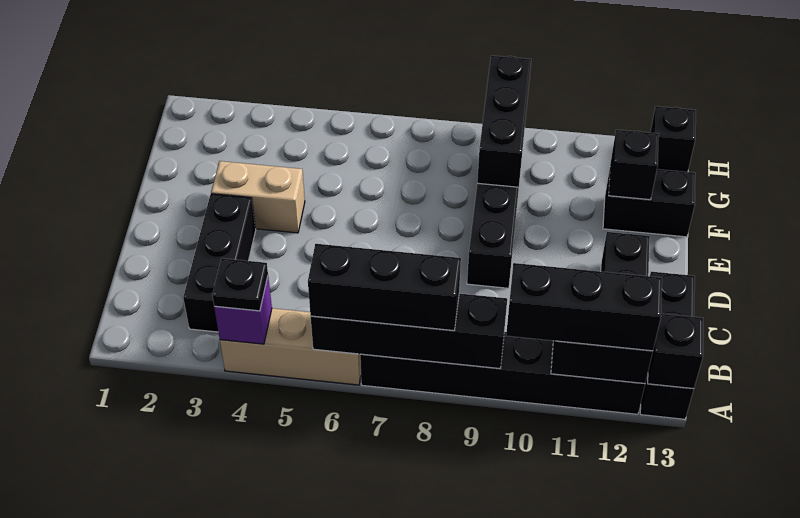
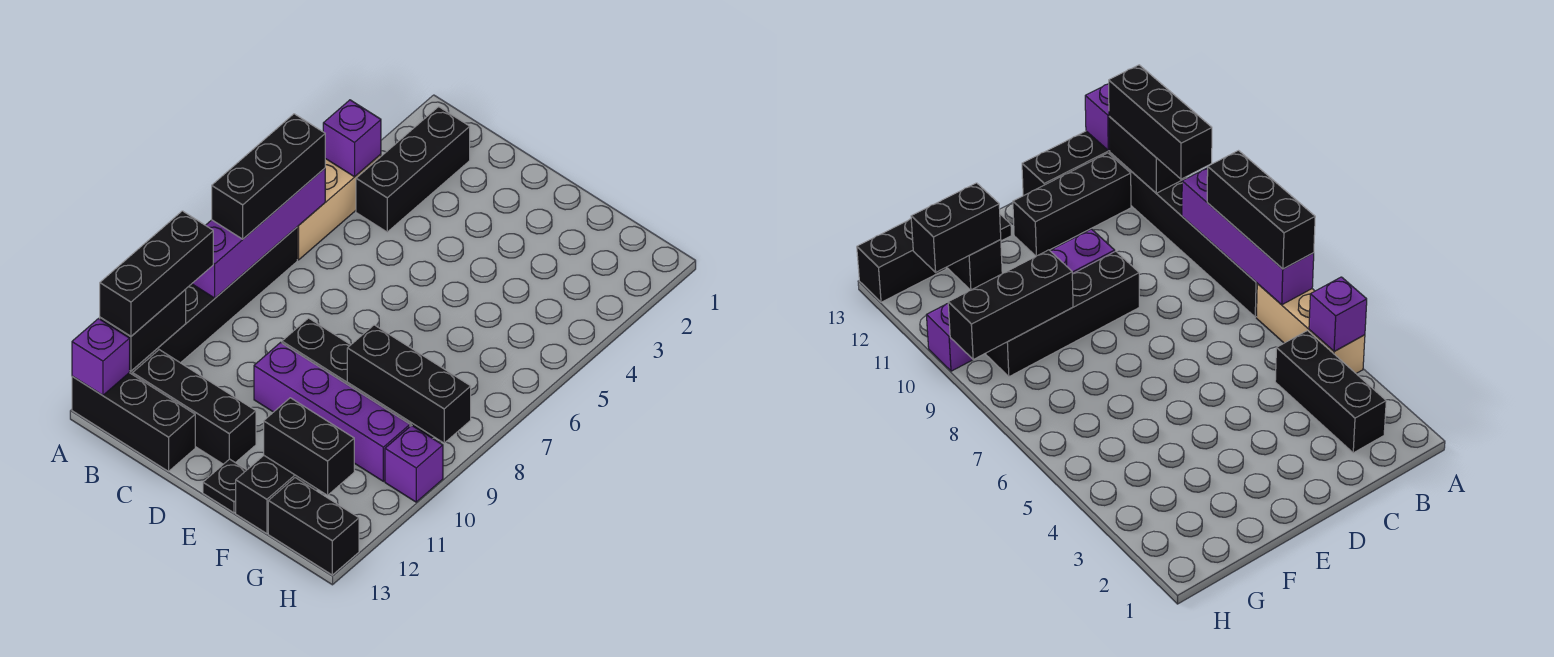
black plate A4 level 3 -> black plate E13 level 1
black brick A6:A9 level 2 -> purple brick A6:A9 level 2
black brick A13 level 2 -> purple brick A13 level 2
black brick B3:D3 level 1 -> black brick B2:B4 level 1
none -> purple brick D10:G10 level 1
tan brick E3:E4 level 1 -> none
black brick F12 level 2 -> black brick F12:G12 level 2
none -> purple brick H10 level 1
black brick H13 level 1 -> black brick G13:H13 level 1

